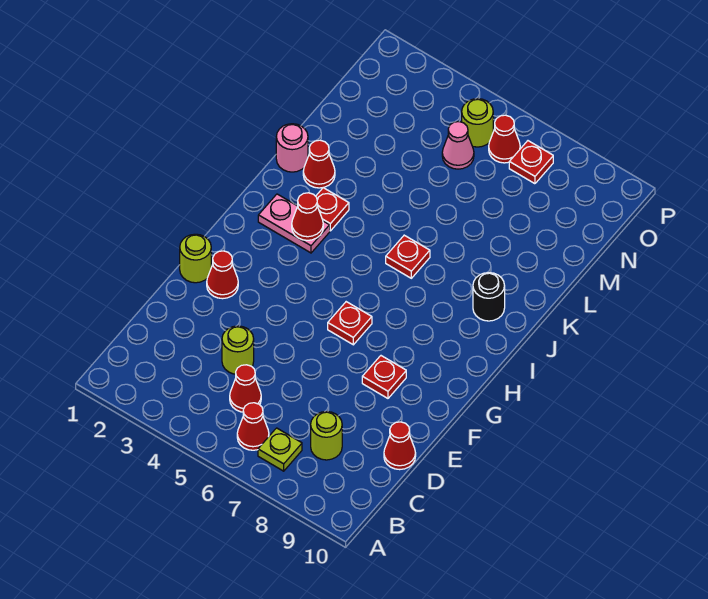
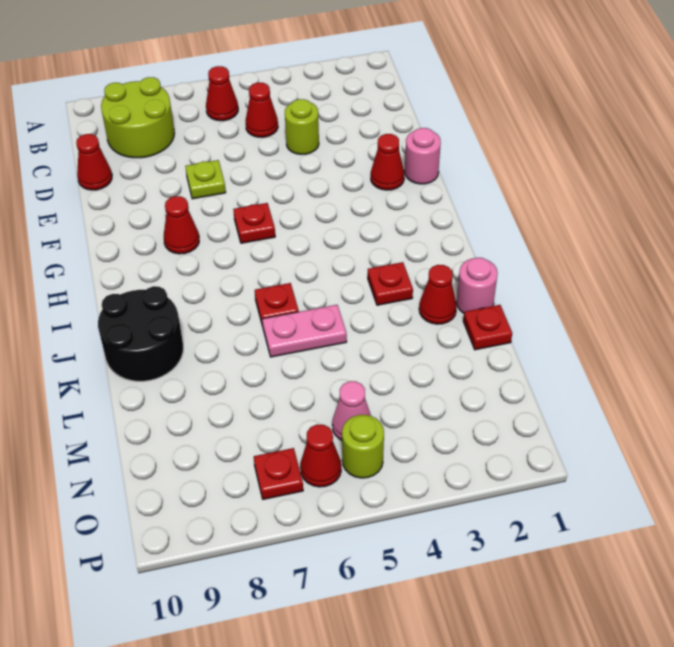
lime plate B7 level 1 -> lime plate E7 level 1
lime round brick C8 level 1 -> lime round brick B8:C9 level 1
lime round brick F1 level 1 -> pink round brick F1 level 1
red plate F8 level 1 -> red plate L1 level 1
pink plate I2:I3 level 1 -> pink plate K5:K6 level 1
red cone I3 level 2 -> red cone G8 level 1
black round brick J9 level 1 -> black round brick J9:K10 level 1

